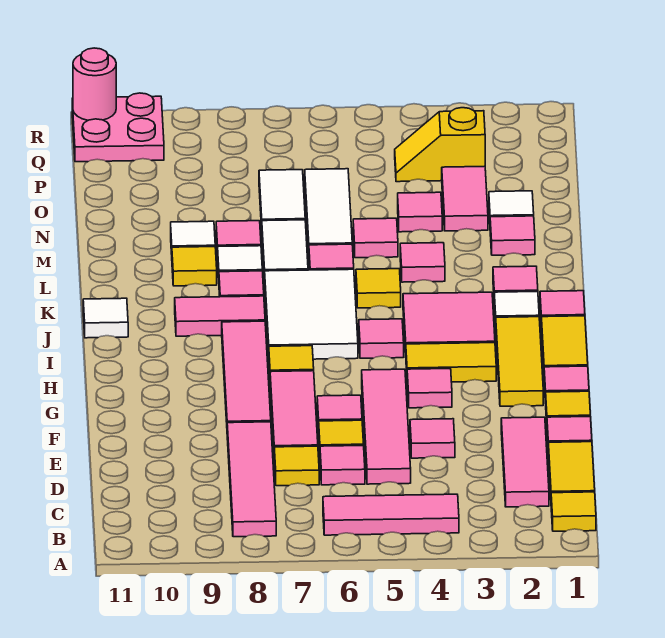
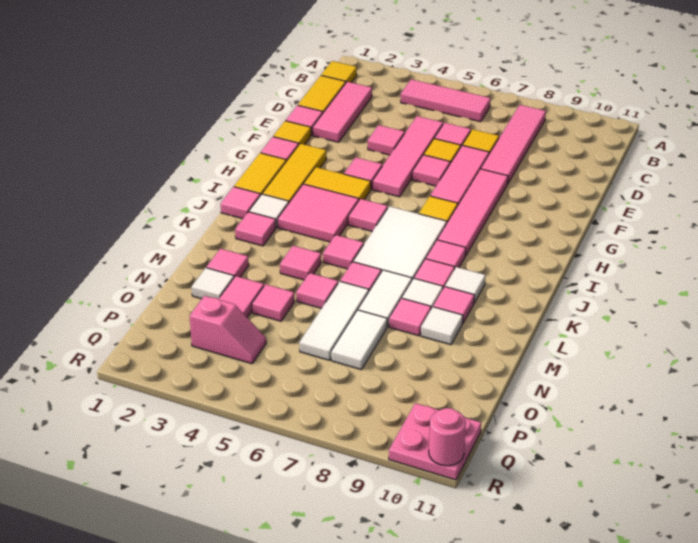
pink tile J8:J9 level 1 -> pink tile J8 level 1
white tile J11 level 1 -> white tile K9 level 1
yellow tile K5 level 1 -> pink tile K5 level 1
yellow tile L9 level 1 -> pink tile L9 level 1
yellow slope P3:P4 level 1 top 3 -> pink slope P3:P4 level 1 top 3

